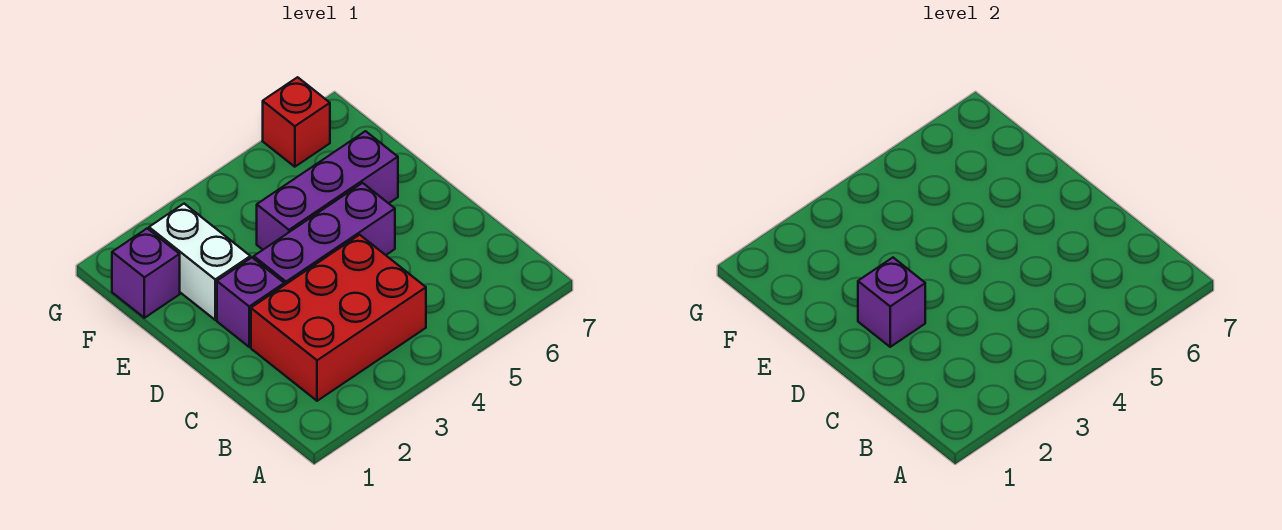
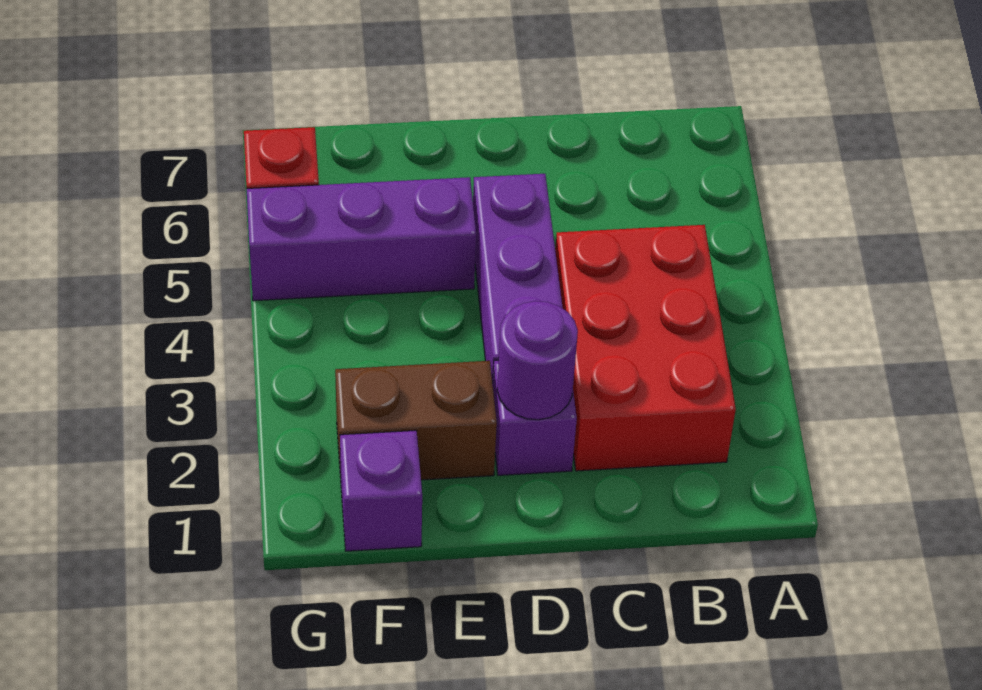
purple brick D2 level 2 -> purple round brick D2 level 2
white brick E2:F2 level 1 -> brown brick E2:F2 level 1
purple brick E4:E6 level 1 -> purple brick E5:G5 level 1

